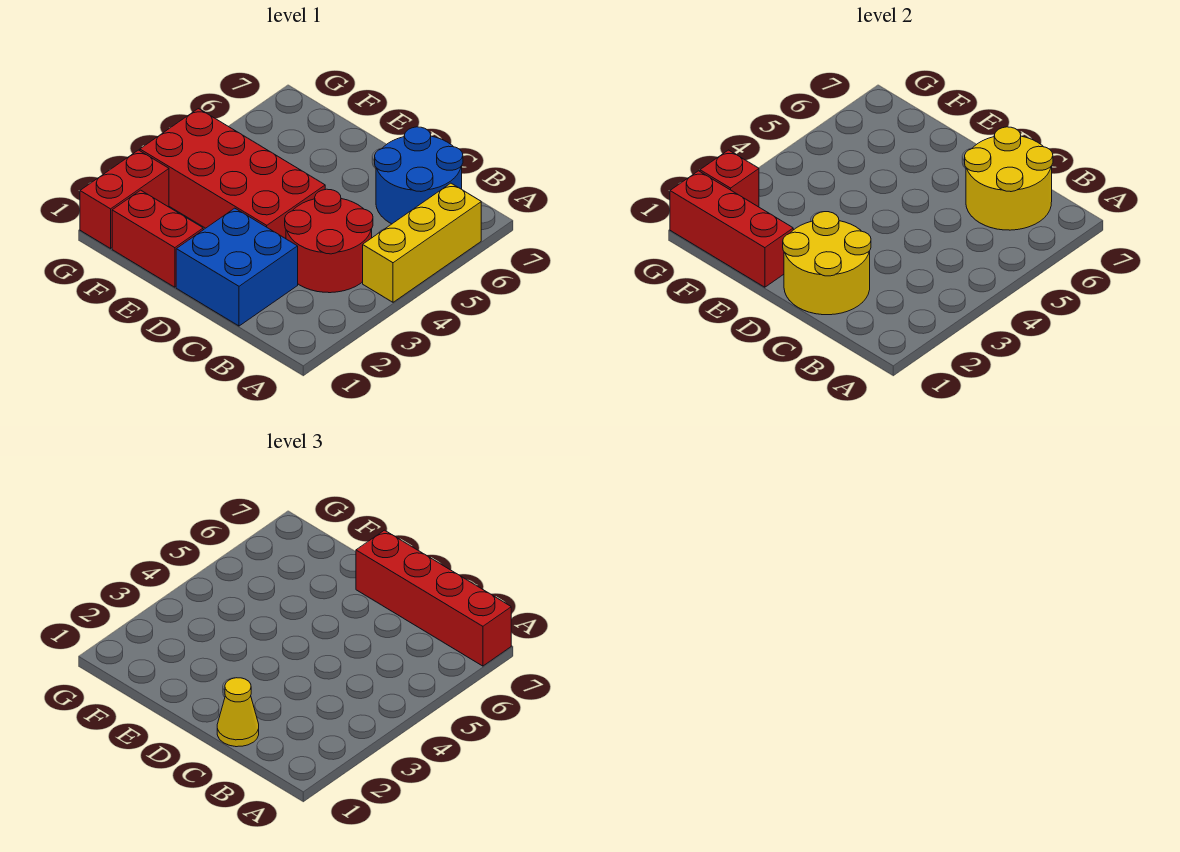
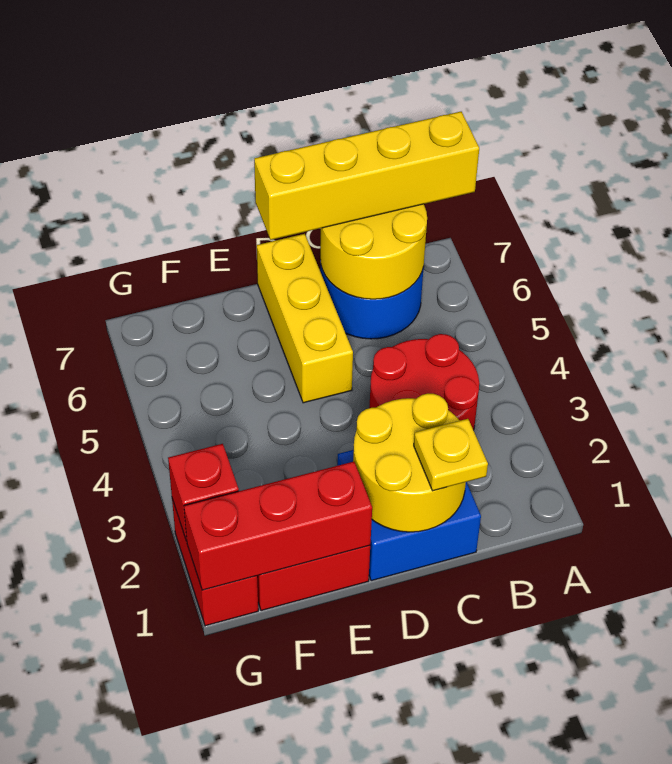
yellow brick A4:A6 level 1 -> yellow brick D5:D7 level 1
red brick A7:D7 level 3 -> yellow brick A7:D7 level 3
yellow cone C1 level 3 -> yellow plate C1 level 3
red brick D3:G4 level 1 -> none

